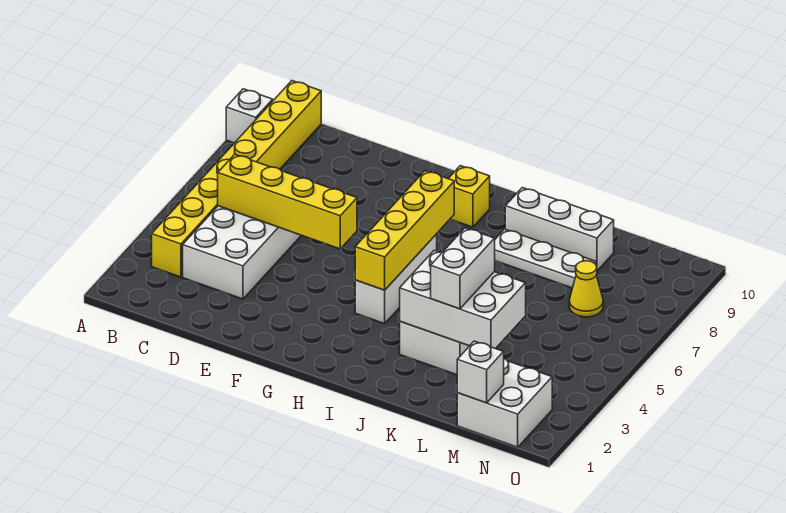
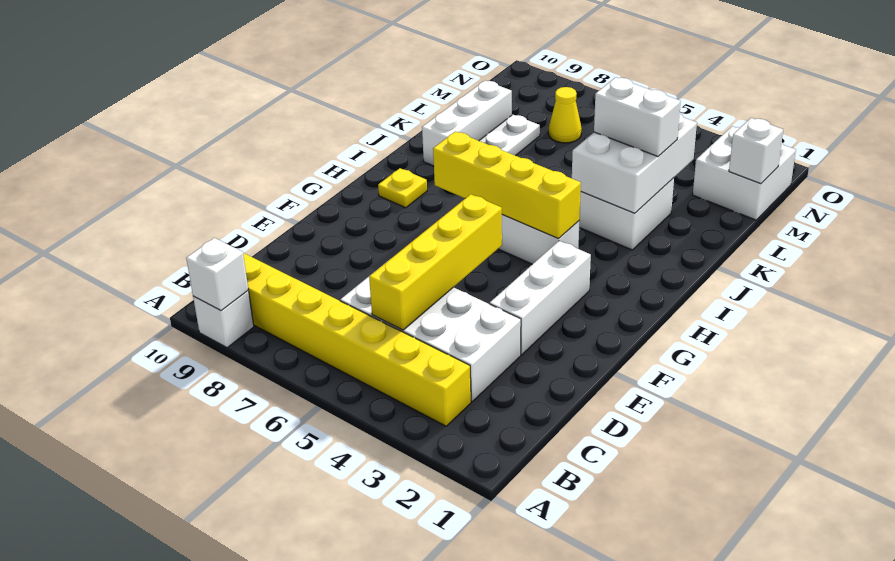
none -> white brick A9 level 2
none -> white brick E3:G3 level 1
yellow brick H9 level 1 -> yellow plate H9 level 1

